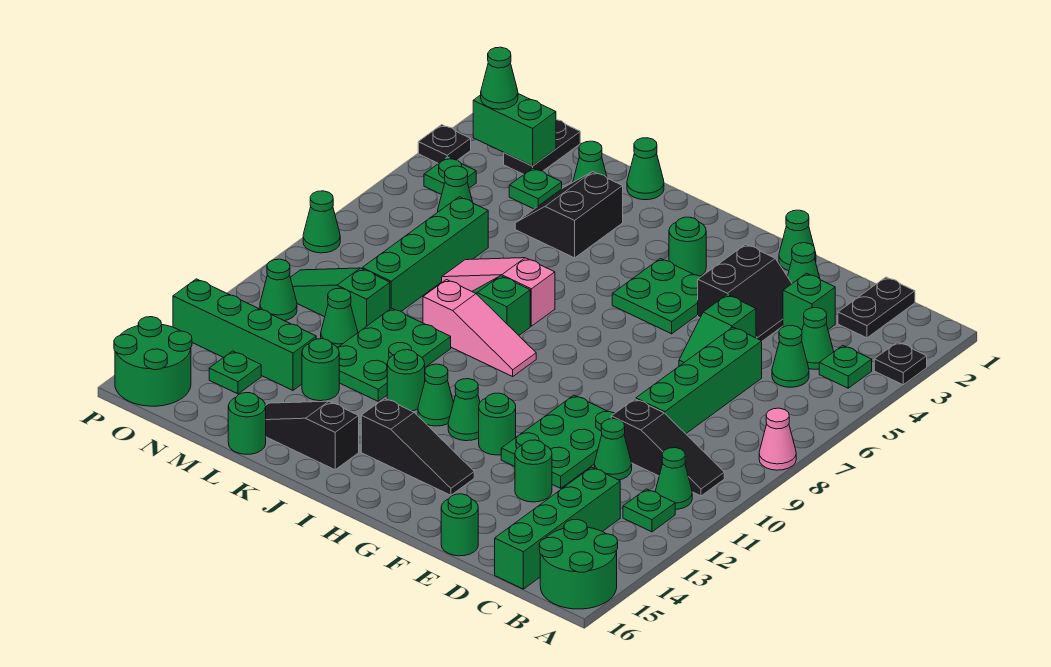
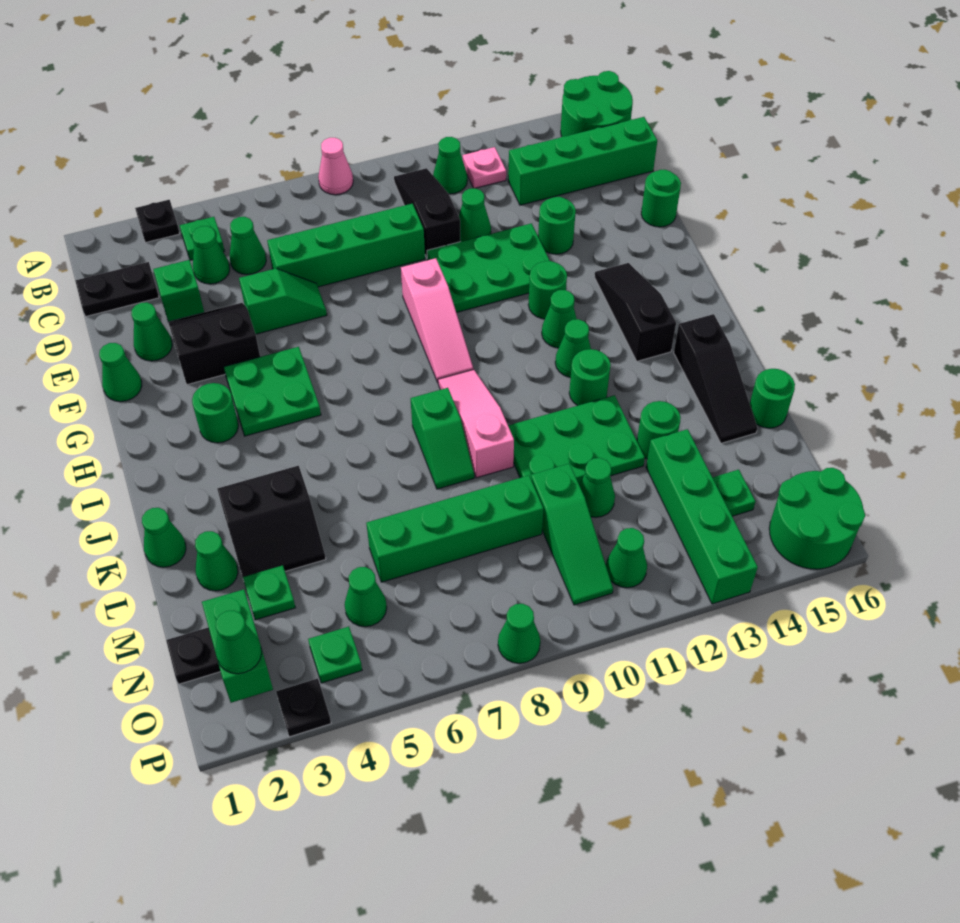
green plate B12 level 1 -> pink plate B12 level 1
pink slope J7:L7 level 1 top J -> pink slope F9:H9 level 1 top F

